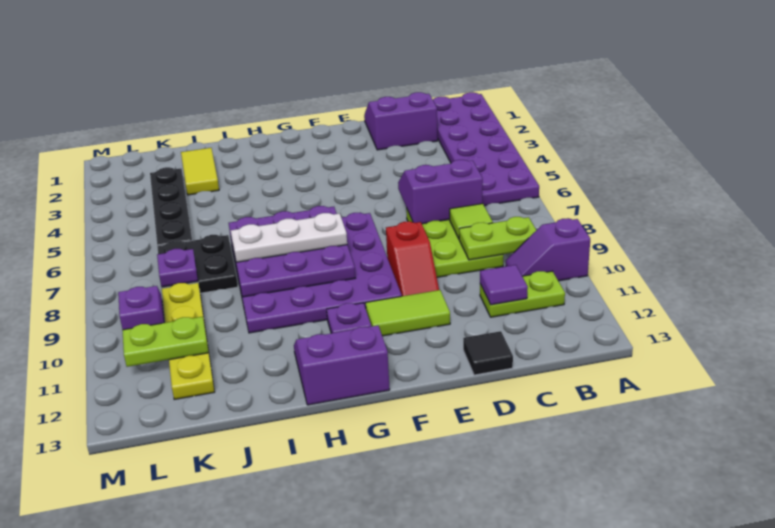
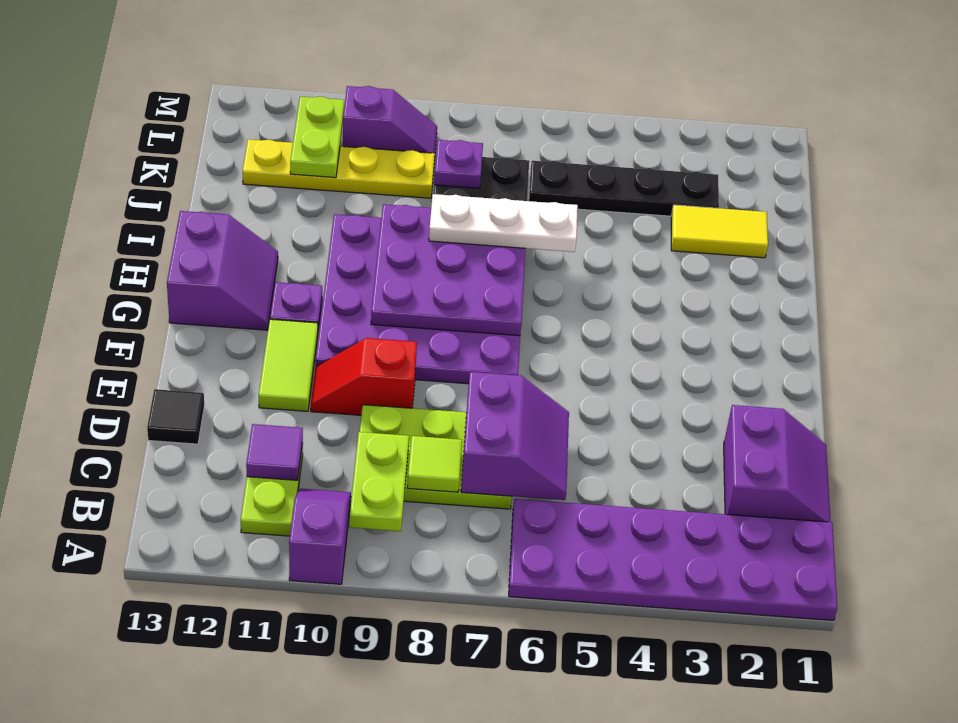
white plate G8:I8 level 3 -> white plate I6:I8 level 3

